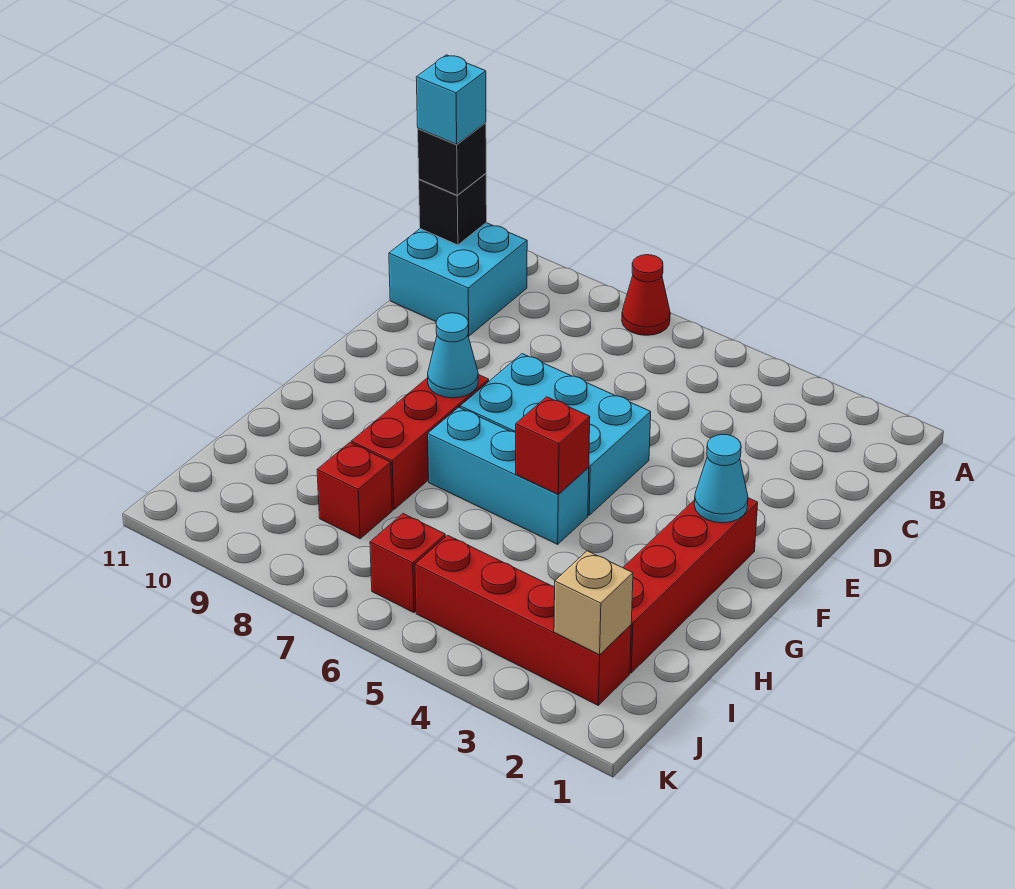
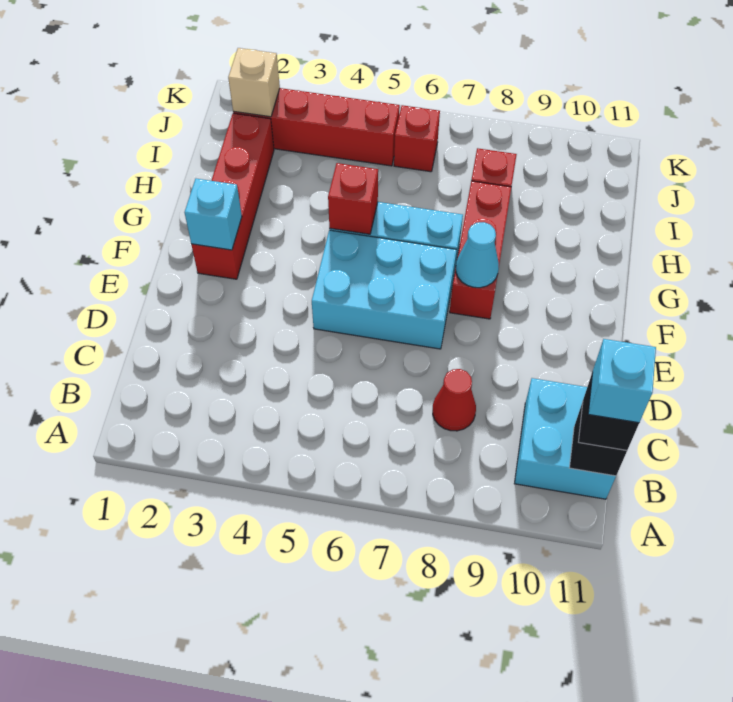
red cone A7 level 1 -> red cone C8 level 1
cyan cone F2 level 2 -> cyan brick F2 level 2

